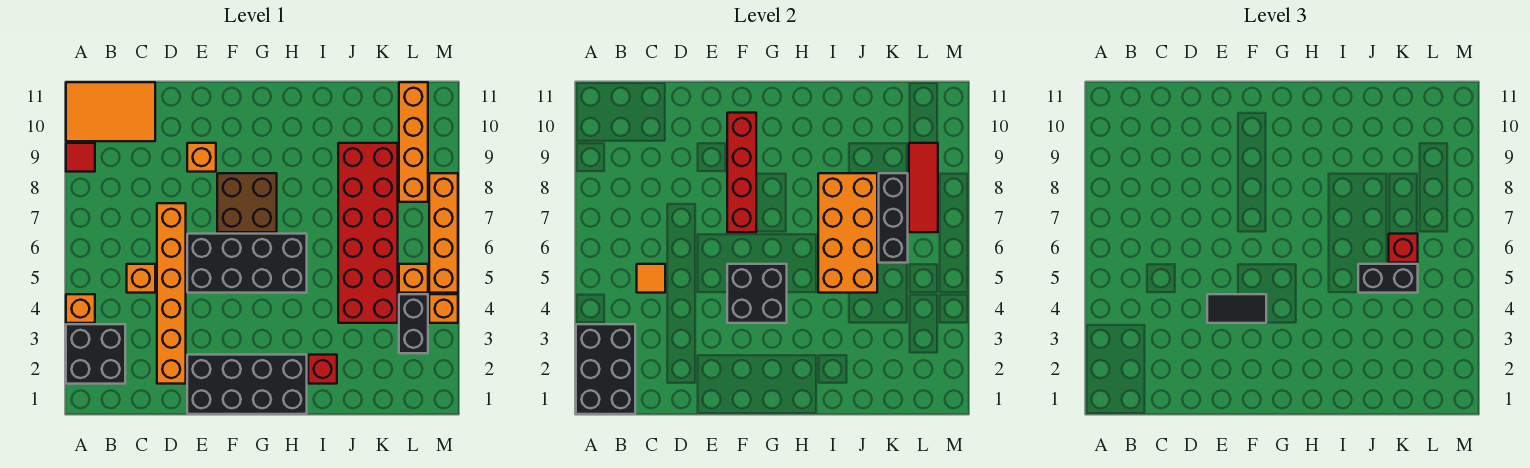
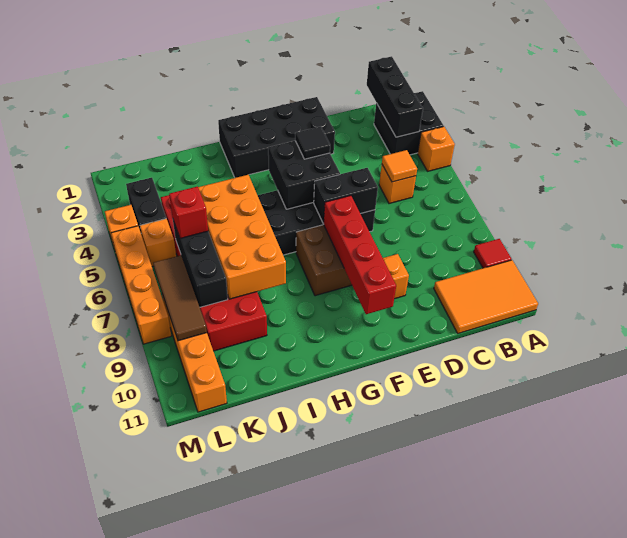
black brick A1:B3 level 2 -> black brick B1:B3 level 2
orange brick D2:D7 level 1 -> none
black tile E4:F4 level 3 -> black tile F4 level 3
red brick I2 level 1 -> none
black brick J5:K5 level 3 -> black brick E6:F6 level 2
red tile L7:L9 level 2 -> brown tile L7:L9 level 2

